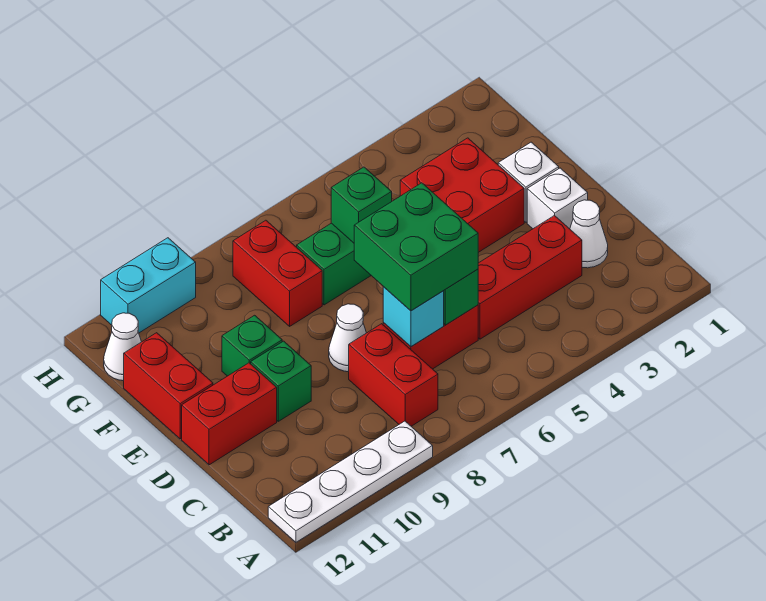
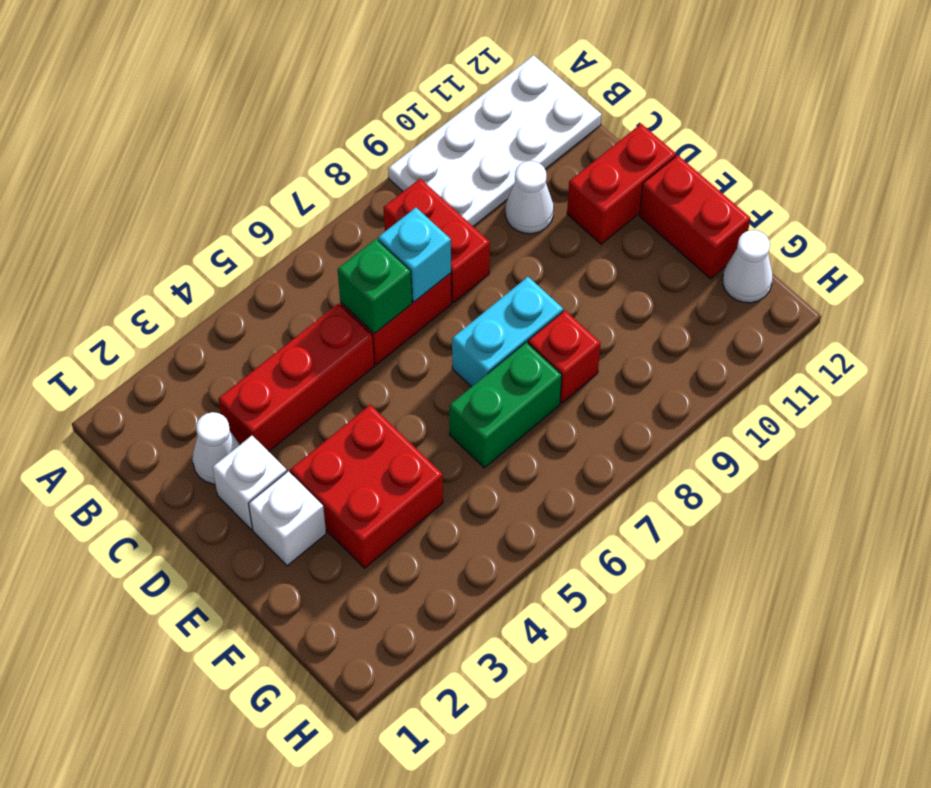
white plate A9:A12 level 1 -> white plate A9:B12 level 1
green brick C6:D7 level 3 -> none
white cone D8 level 1 -> white cone C10 level 1
green brick D10 level 1 -> none
green brick E10 level 1 -> none
green brick F6 level 2 -> none
red brick F8:G8 level 1 -> red brick F8 level 1
cyan brick H10:H11 level 1 -> cyan brick E7:E8 level 1

